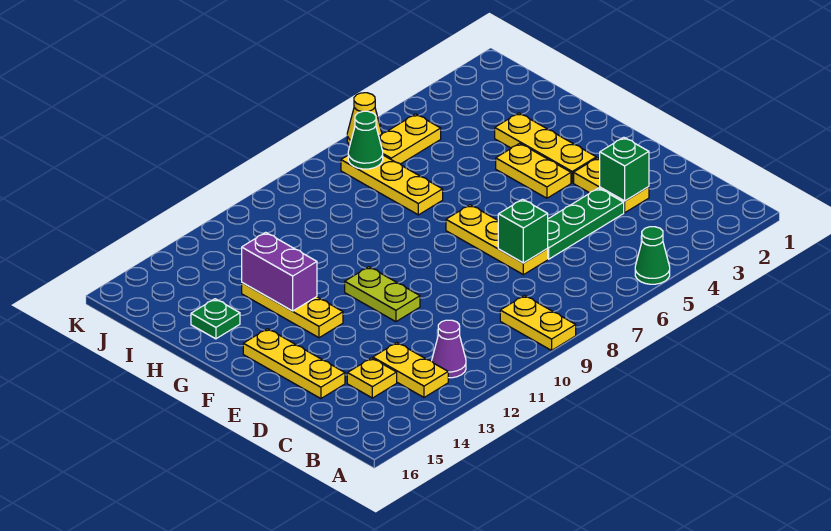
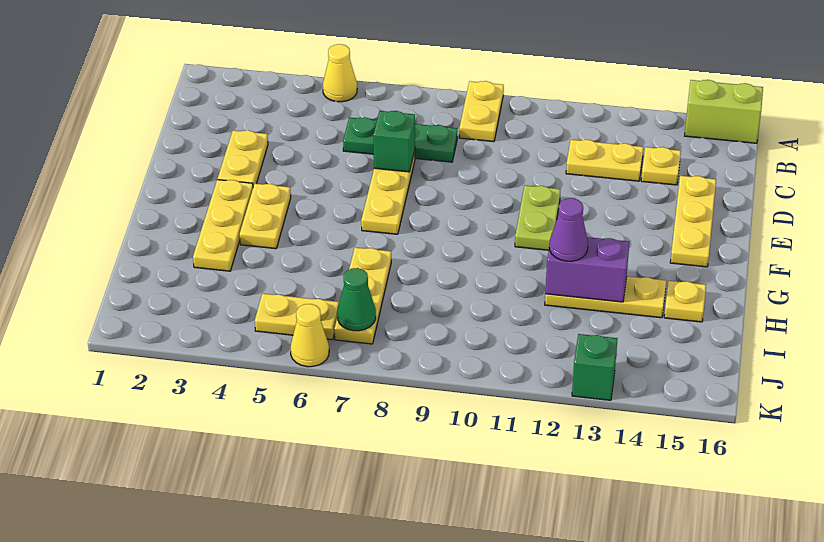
green cone A5 level 1 -> yellow cone A5 level 1
none -> lime brick A15:A16 level 1
purple cone B12 level 1 -> purple cone H12 level 3
yellow plate B13:C13 level 1 -> yellow plate C12:C13 level 1
green brick D3 level 2 -> green brick K13 level 1
green plate D4:D6 level 1 -> green plate C6:C8 level 1
yellow plate F13:H13 level 1 -> yellow plate H12:H14 level 1
purple brick G13:H13 level 2 -> purple brick H12:H13 level 2
green plate H15 level 1 -> yellow plate H15 level 1

